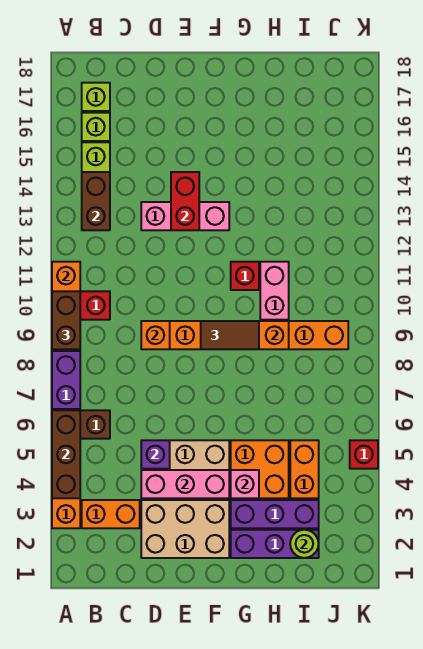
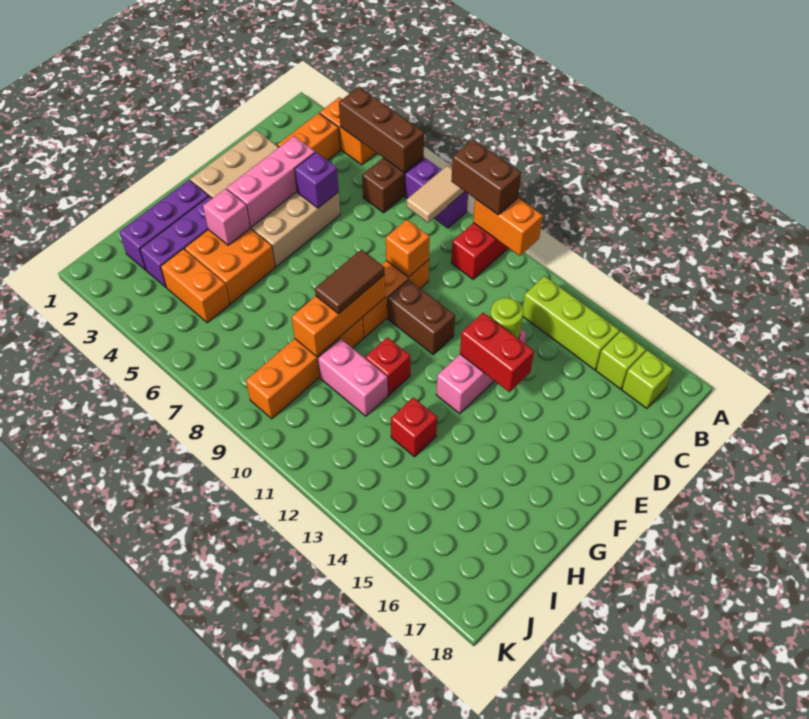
none -> tan tile A8:B8 level 2
brown brick B13:B14 level 2 -> brown brick E10:E11 level 1
lime round brick I2 level 2 -> lime round brick D13 level 2
red brick K5 level 1 -> red brick H13 level 1

